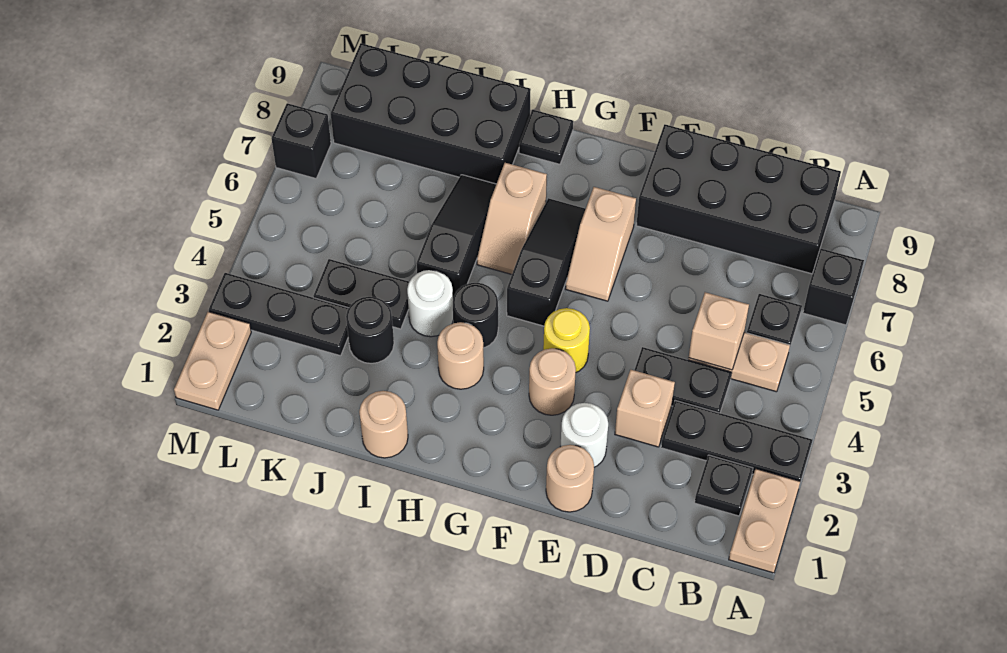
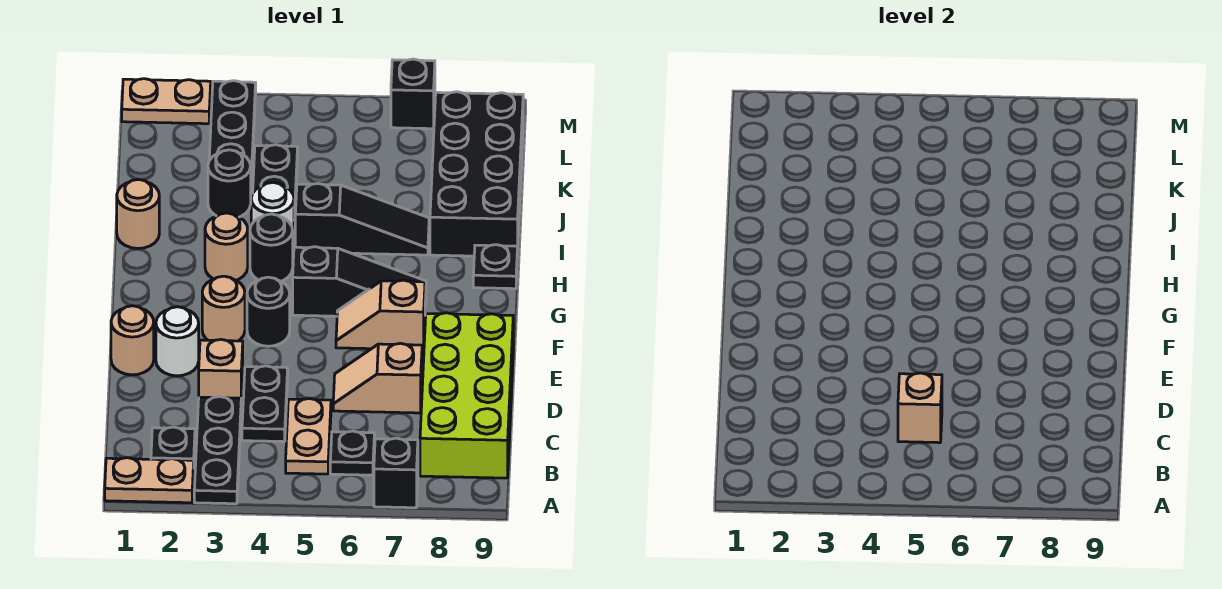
black brick B8:E9 level 1 -> lime brick B8:E9 level 1
yellow round brick F4 level 1 -> black round brick F4 level 1
tan slope H6:H7 level 1 top 7 -> tan slope D6:D7 level 1 top 7

